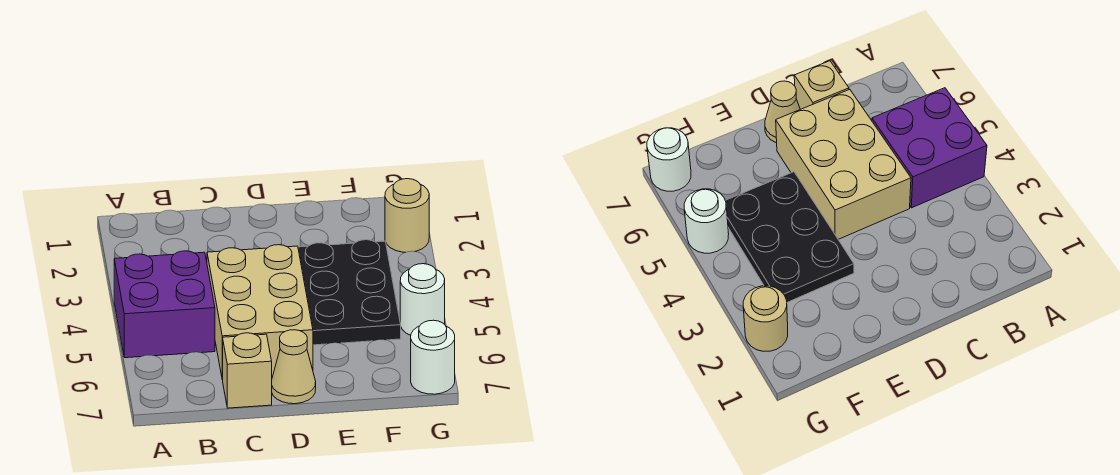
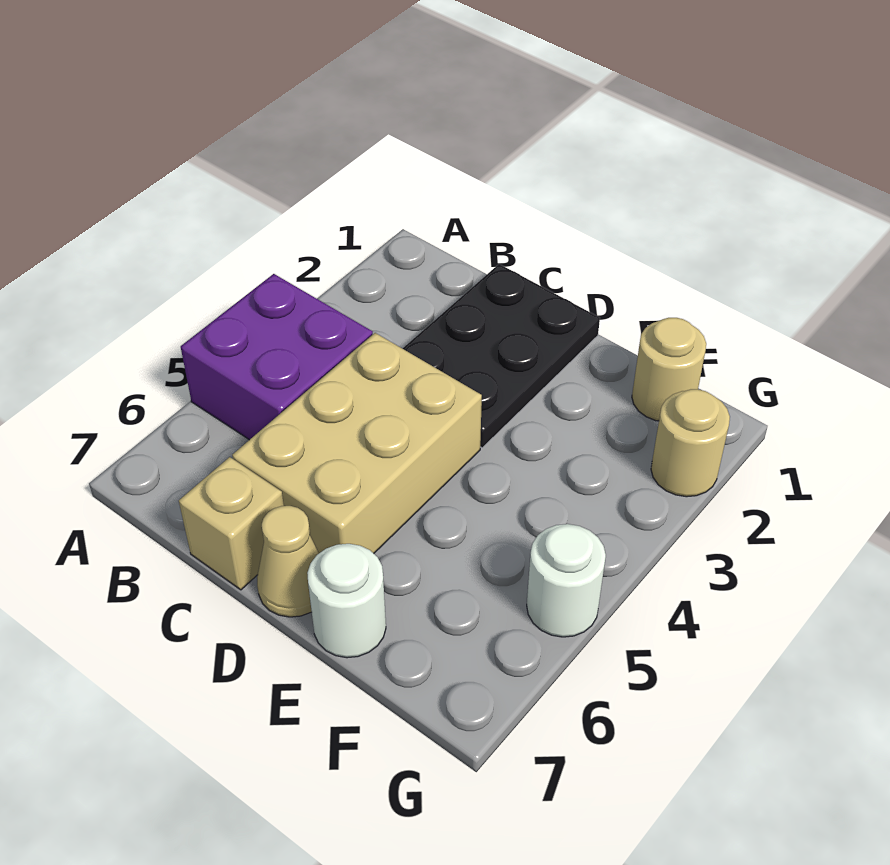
black plate E3:F5 level 1 -> black plate C1:D3 level 1
none -> tan round brick F1 level 1
white round brick G7 level 1 -> white round brick E7 level 1

